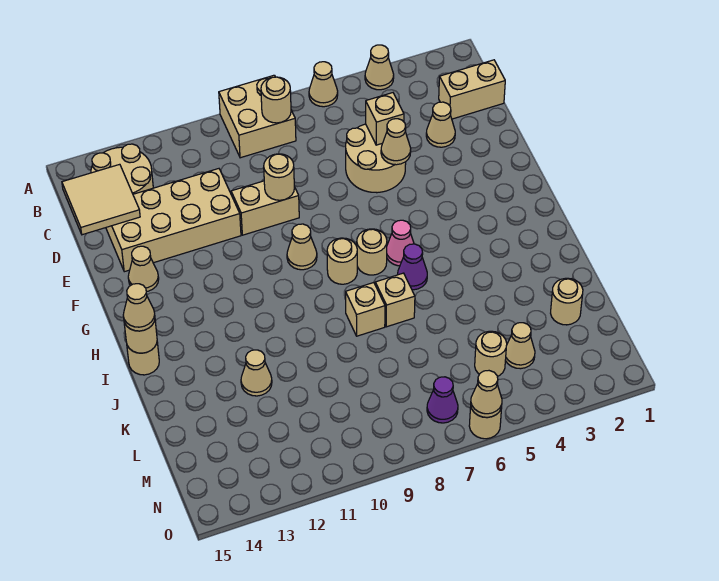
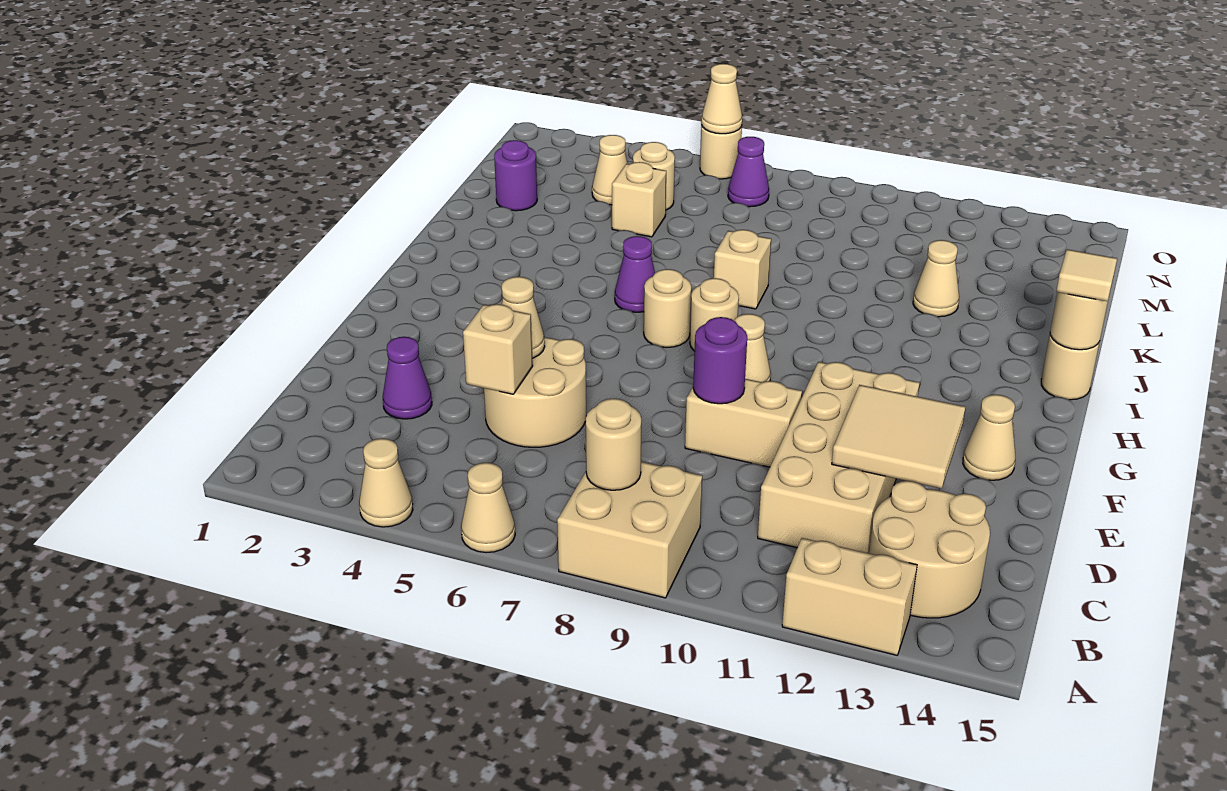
tan brick C1:C2 level 1 -> tan brick A12:A13 level 1
tan tile C14:D15 level 2 -> tan tile D12:E13 level 2
tan cone D3 level 1 -> purple cone D3 level 1
tan brick D11:E14 level 1 -> tan brick C11:F12 level 1
tan round brick E9 level 2 -> purple round brick E9 level 2
pink cone H6 level 1 -> none
tan cone I15 level 3 -> tan tile I15 level 3
tan brick J7 level 1 -> tan brick L5 level 1
tan round brick L2 level 1 -> purple round brick L2 level 1

